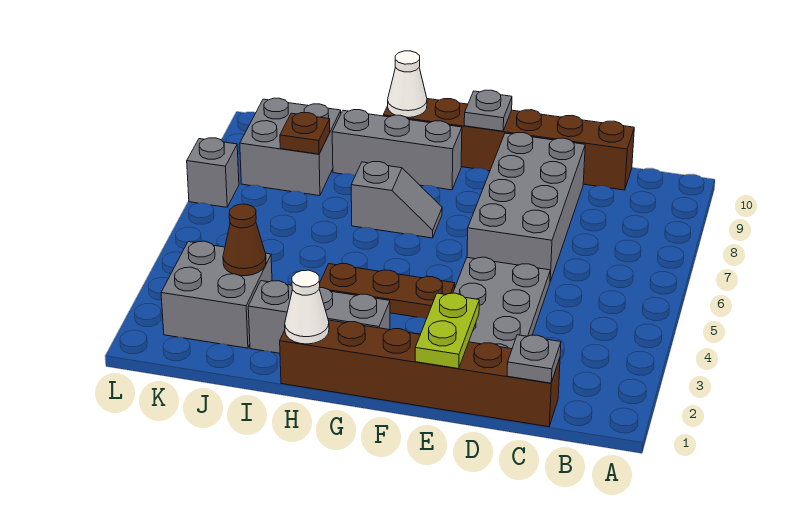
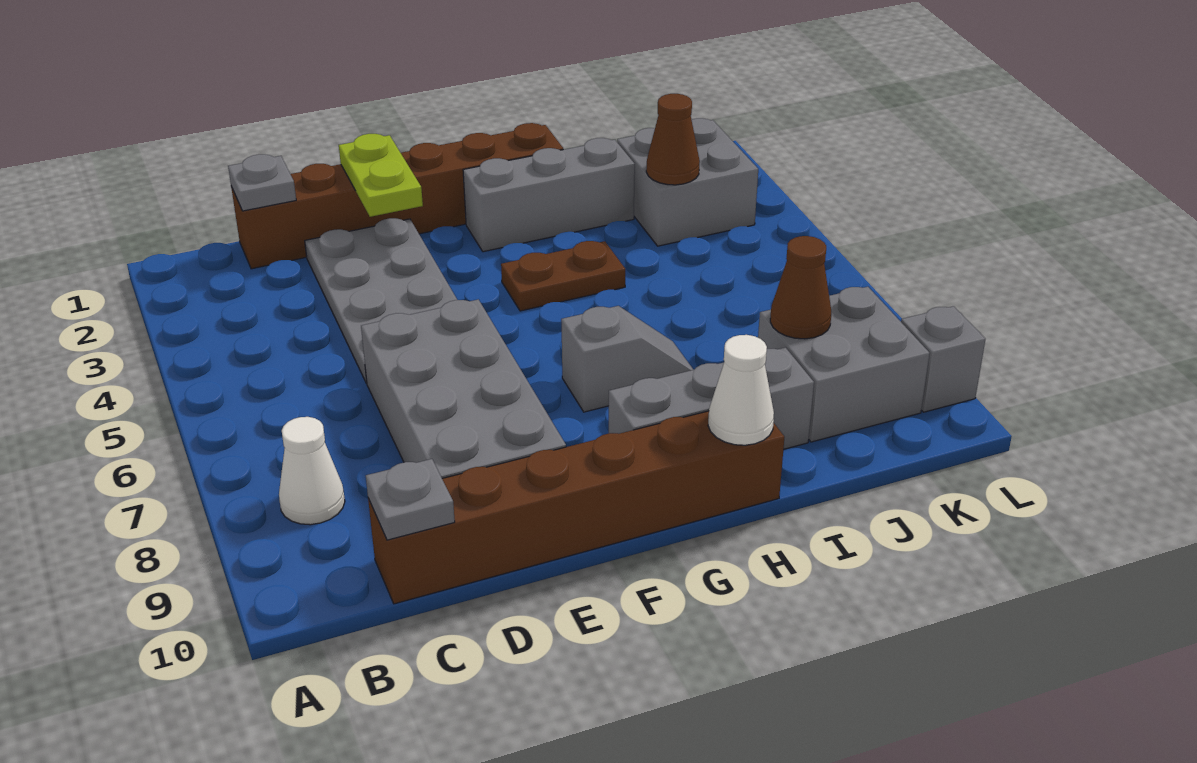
brown plate F4:H4 level 1 -> brown plate G4:H4 level 1
grey plate F10 level 2 -> grey plate C10 level 2
grey slope G7:H7 level 1 top H -> grey slope G7:H7 level 1 top G
white cone H1 level 2 -> white cone B8 level 1
brown plate J8 level 2 -> brown cone J8 level 2
grey brick L7 level 1 -> grey brick L9 level 1

